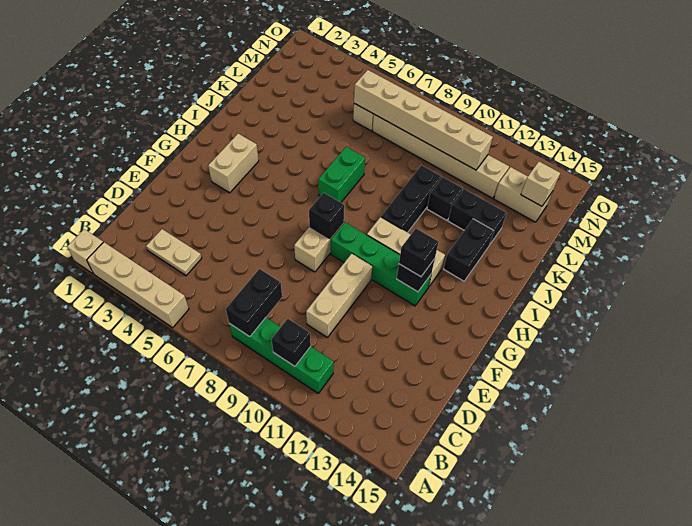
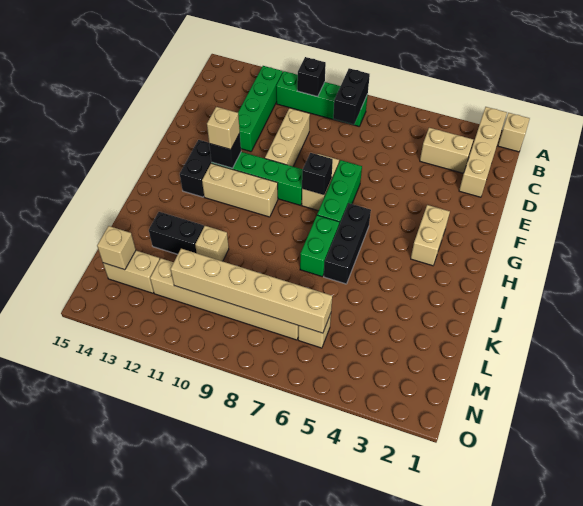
tan brick A2:A5 level 1 -> tan brick A2:D2 level 1
none -> green brick B12:E12 level 1
tan plate C3:C4 level 1 -> tan brick C3:C4 level 1
none -> green brick F7:H7 level 1
black brick G12 level 3 -> tan brick G12 level 3
black brick I10:K10 level 1 -> black brick H6:J6 level 1
black brick I13:J13 level 1 -> black brick G13:H13 level 1
black brick K11 level 1 -> tan brick K11 level 1

